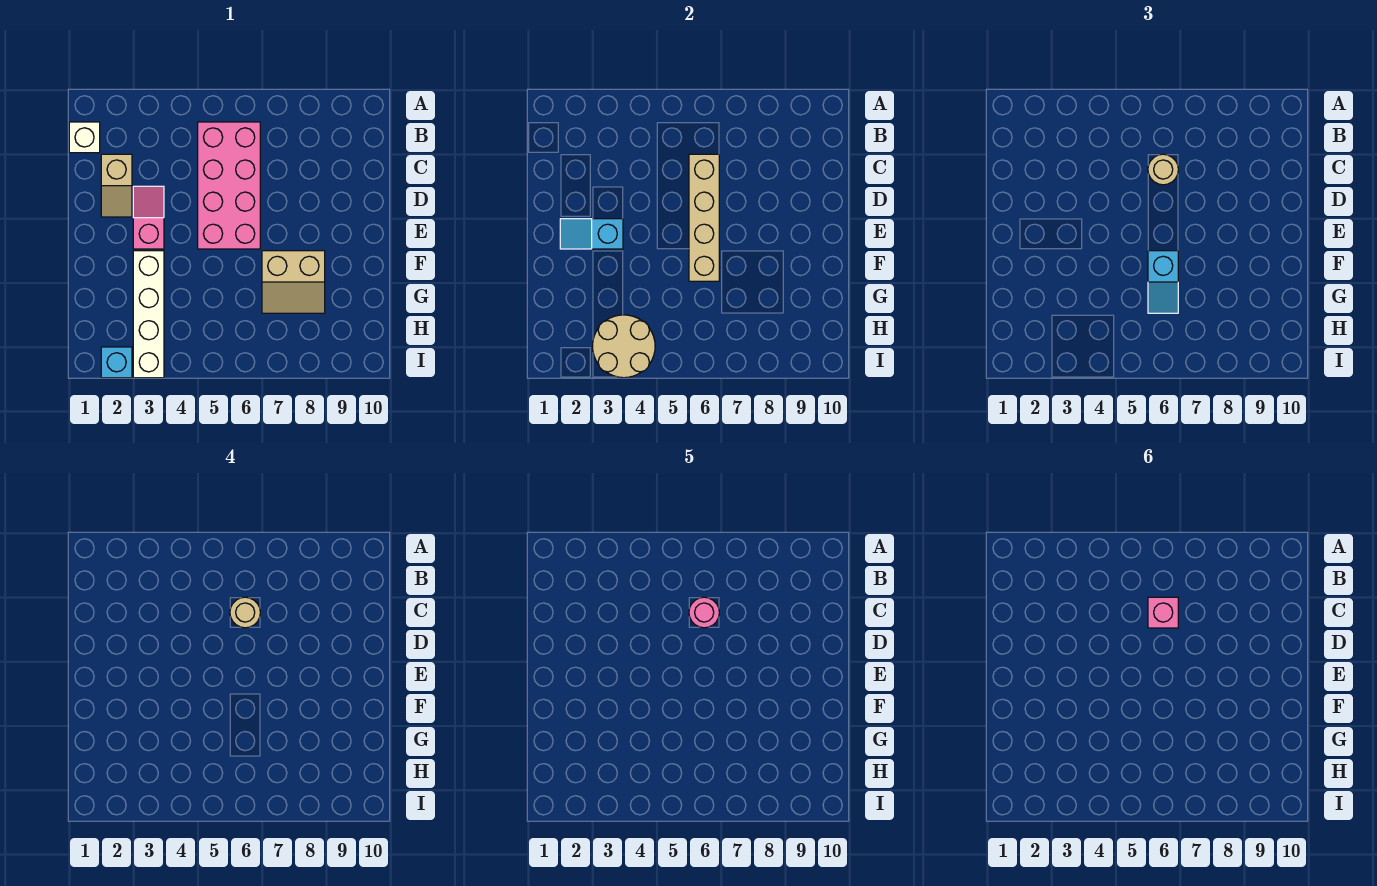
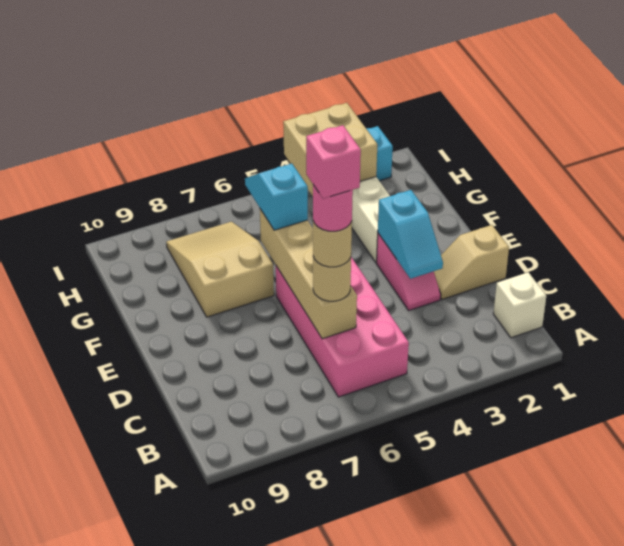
tan slope C2:D2 level 1 top C -> tan slope D1:D2 level 1 top 1
cyan slope E2:E3 level 2 top 3 -> cyan slope D3:E3 level 2 top E
tan slope F7:G8 level 1 top F -> tan slope F7:H8 level 1 top F
tan round brick H3:I4 level 2 -> tan brick H3:I4 level 2

